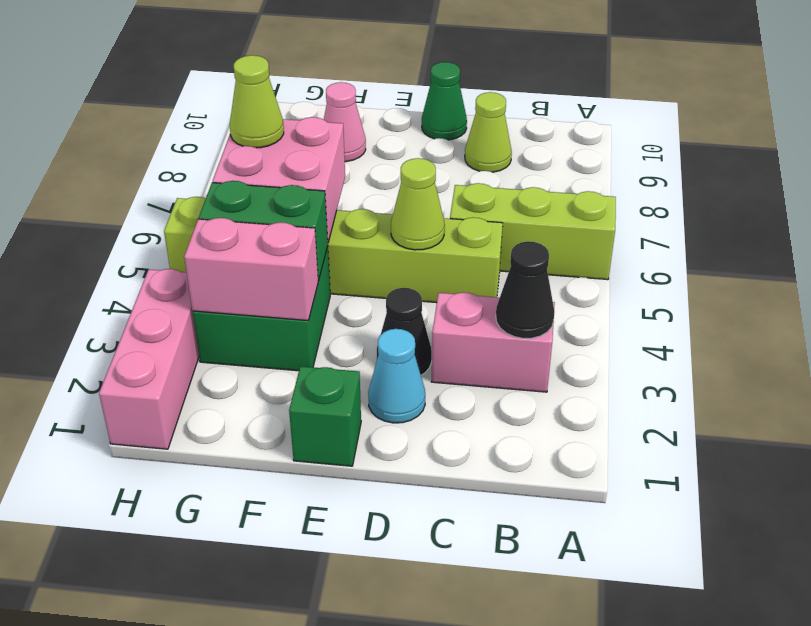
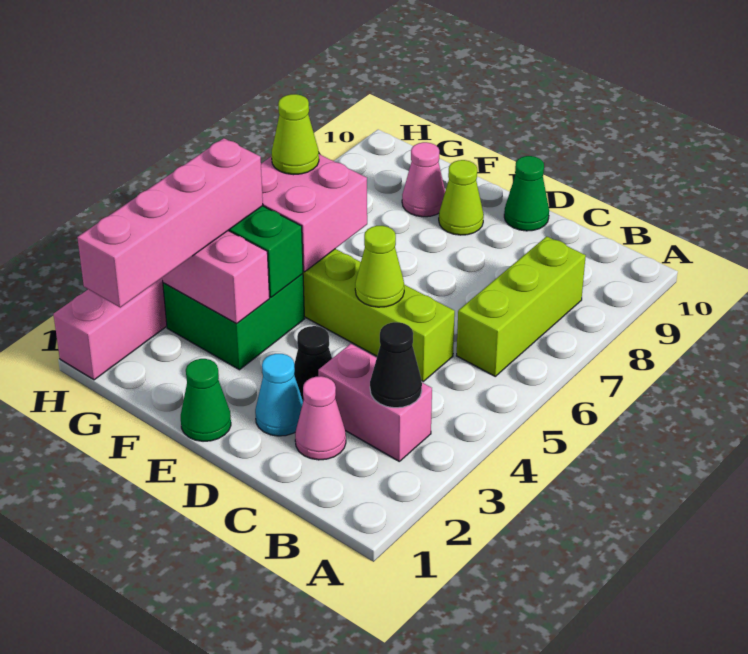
lime brick A6:C6 level 1 -> lime brick B6:B8 level 1
none -> pink cone C2 level 1
lime cone C9 level 1 -> lime cone E9 level 1
green brick E1 level 1 -> green cone E1 level 1
none -> pink brick G1:G4 level 3

